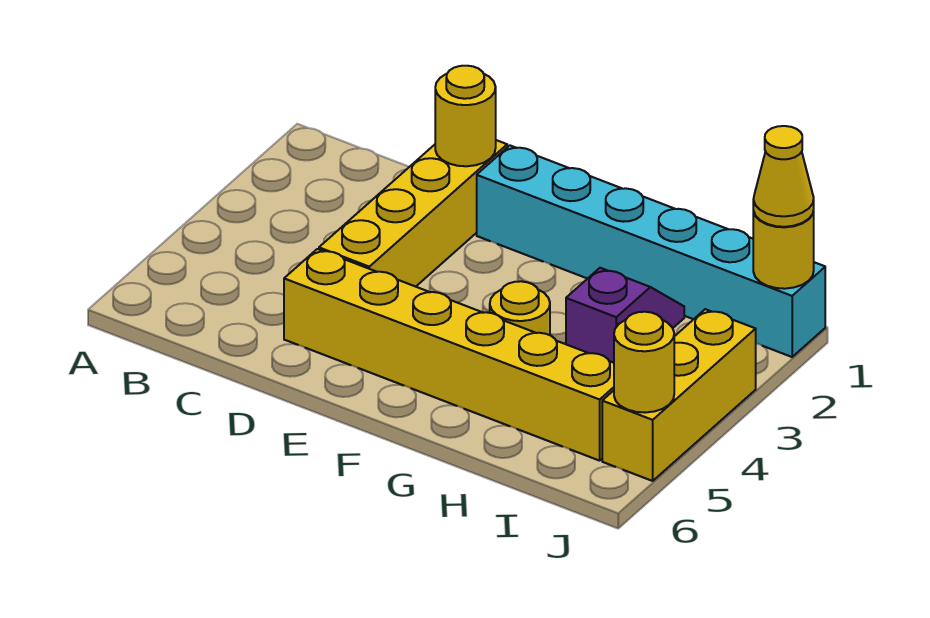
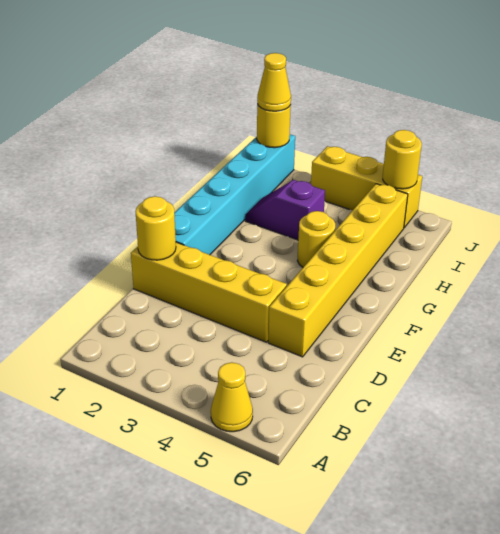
none -> yellow cone A5 level 1

